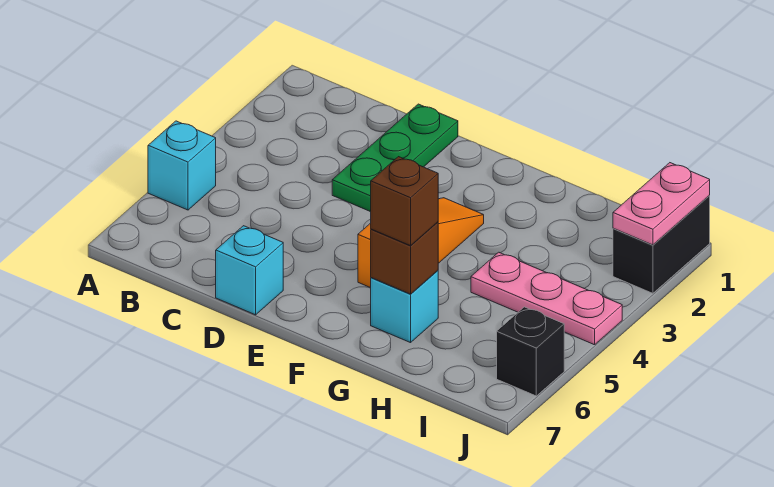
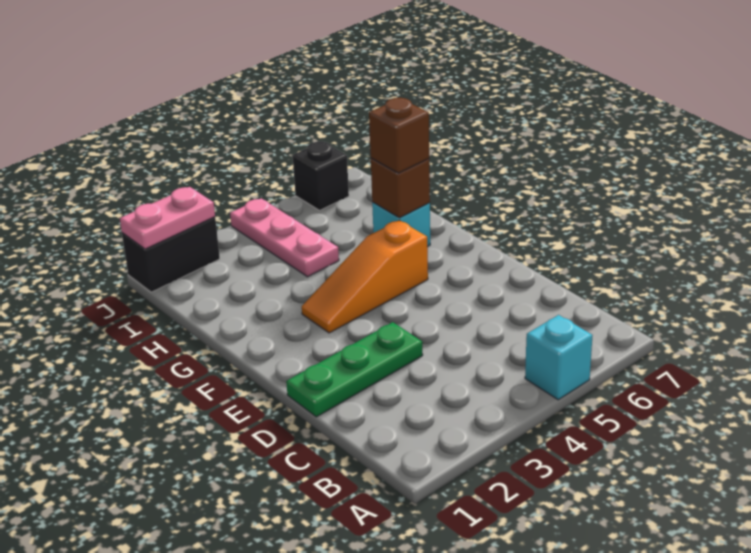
cyan brick D7 level 1 -> none

